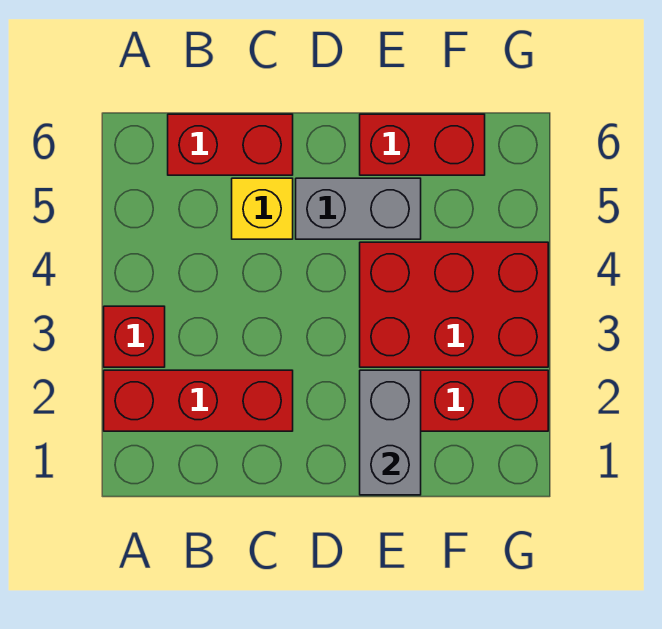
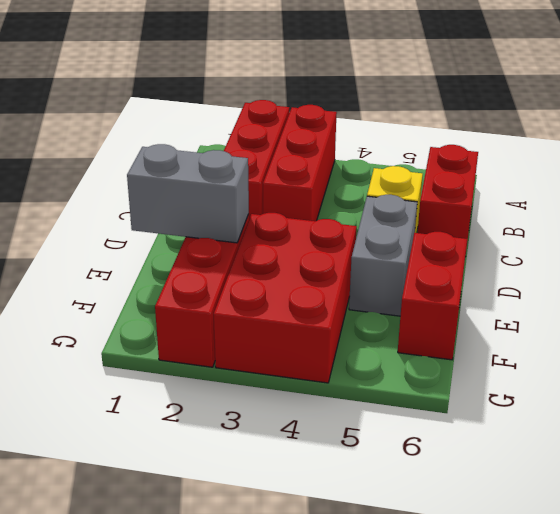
red brick A3 level 1 -> red brick A3:C3 level 1

